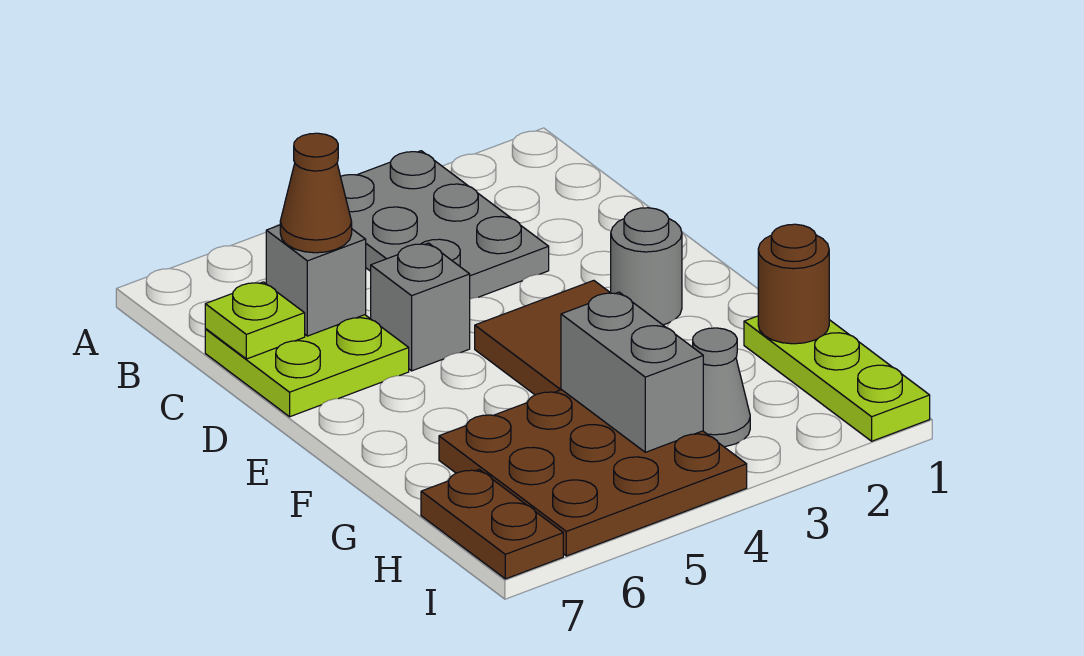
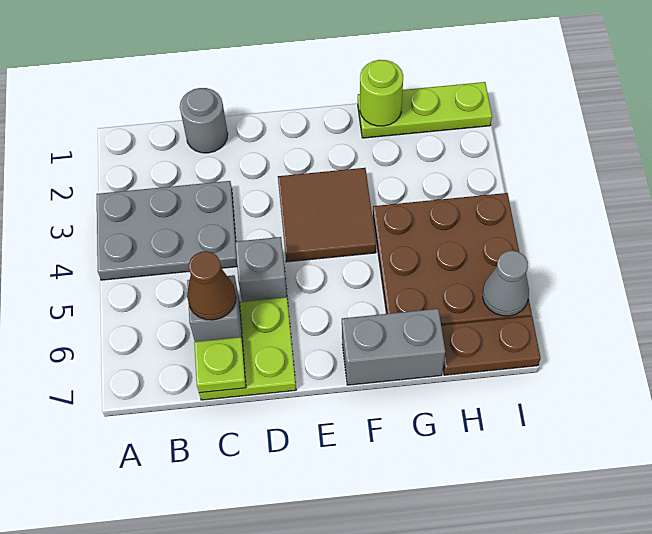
grey round brick E2 level 1 -> grey round brick C1 level 1
brown round brick G1 level 2 -> lime round brick G1 level 2
grey brick G4:H4 level 2 -> grey brick F7:G7 level 1
grey cone H3 level 1 -> grey cone I6 level 2

